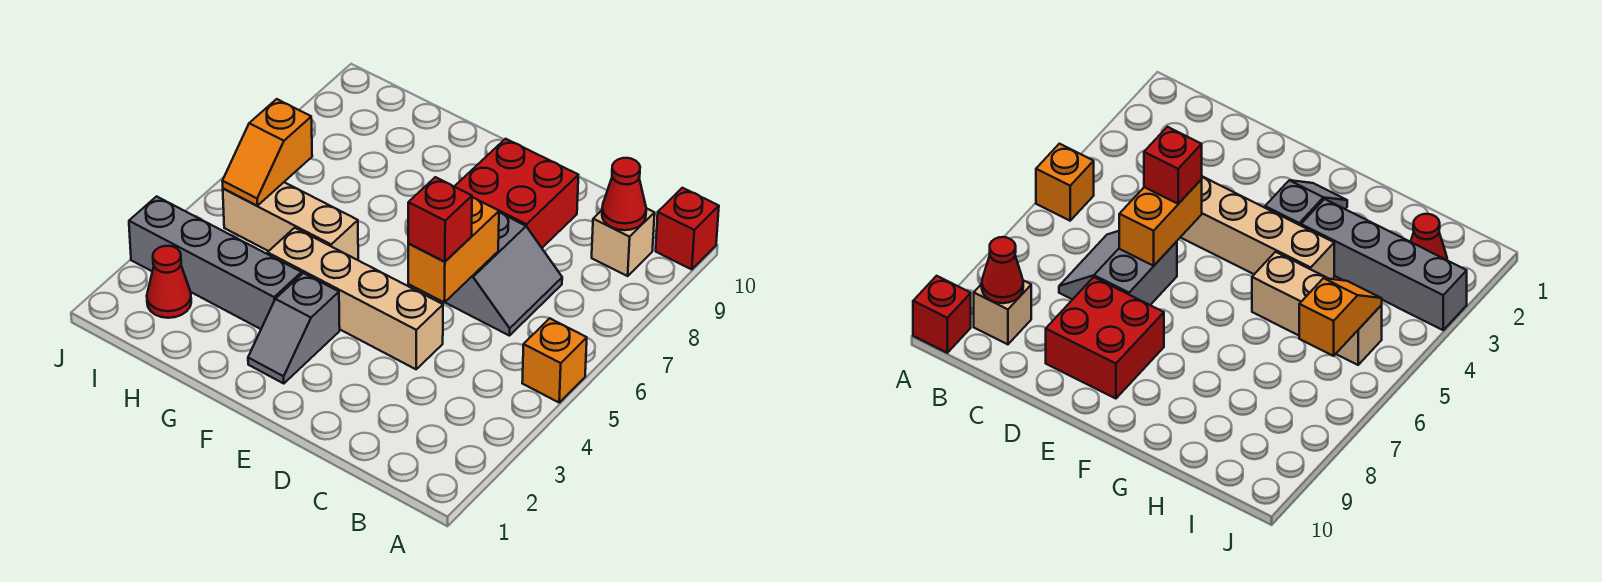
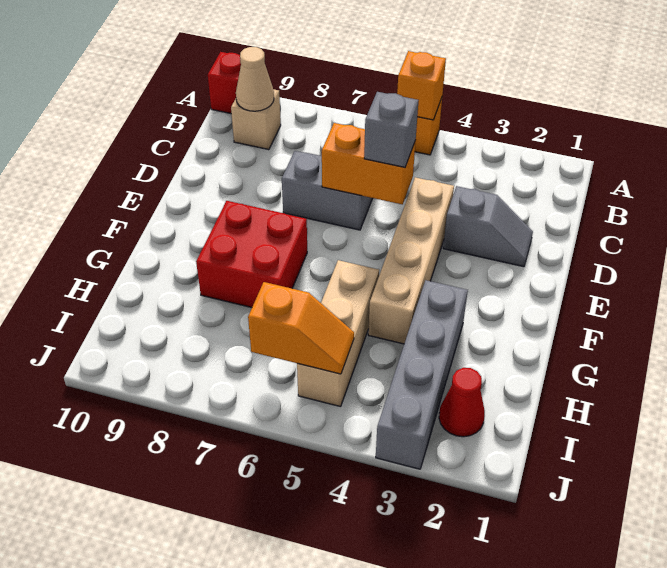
none -> orange brick A5 level 2
red cone B9 level 2 -> tan cone B9 level 2
red brick D5 level 3 -> grey brick D5 level 3
red brick D8:E9 level 1 -> red brick F7:G8 level 1
grey slope F2:F3 level 1 top 3 -> grey slope D2:D3 level 1 top 3

